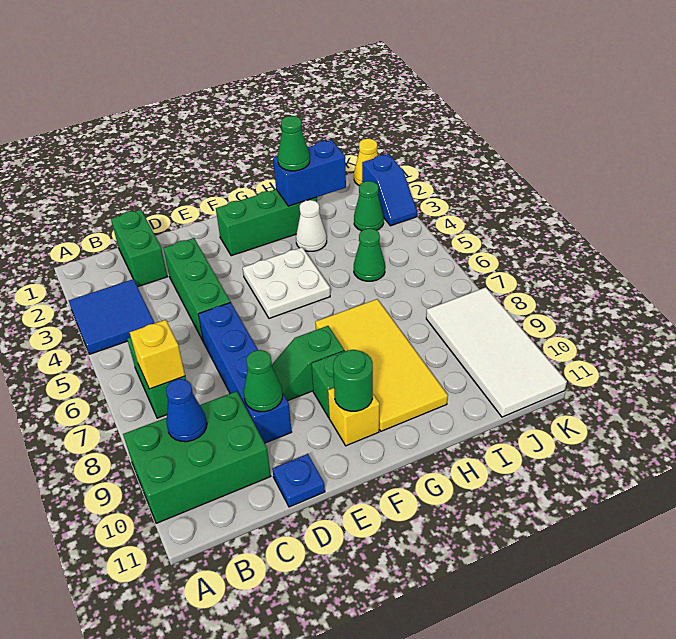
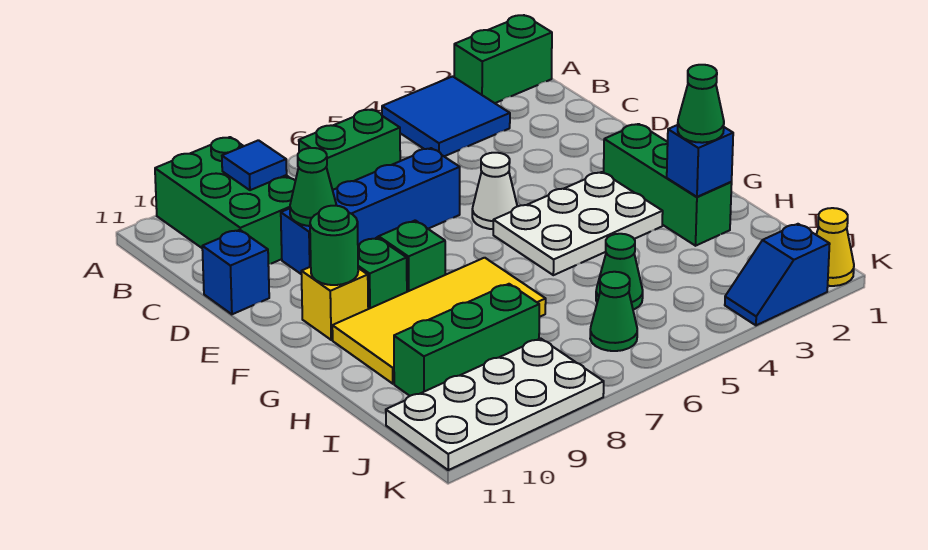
yellow brick B7 level 2 -> none
blue cone B9 level 2 -> blue tile B9 level 2
green brick C1:C2 level 1 -> green brick A1:A2 level 1
green brick D3:D5 level 1 -> green brick I8:I10 level 1
blue plate D11 level 1 -> blue brick D11 level 1
white plate F4:G5 level 1 -> white plate F3:G5 level 1
blue brick H2:I2 level 2 -> blue brick H2 level 2
white cone H3 level 1 -> white cone E5 level 1
green cone J3 level 1 -> green cone J6 level 1
white tile J8:K11 level 1 -> white plate J8:K11 level 1

